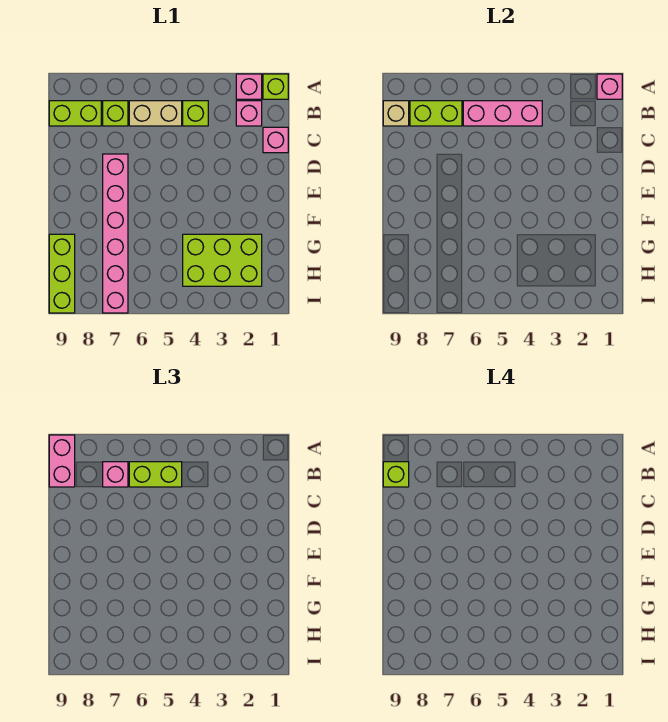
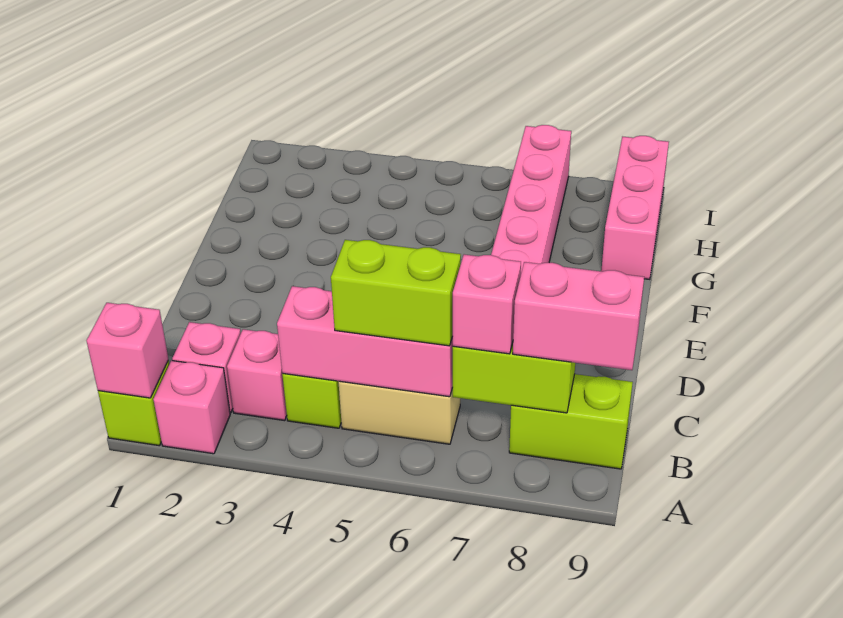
pink brick A9:B9 level 3 -> pink brick B8:B9 level 3
lime brick B7 level 1 -> none
tan brick B9 level 2 -> none
lime brick B9 level 4 -> none
pink brick C1 level 1 -> pink brick B3 level 1
lime brick G2:H4 level 1 -> none
lime brick G9:I9 level 1 -> pink brick G9:I9 level 1

